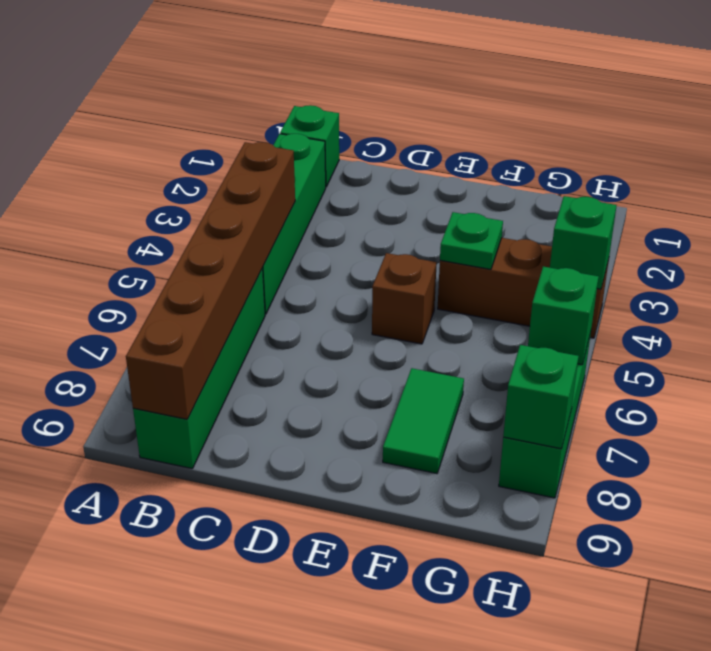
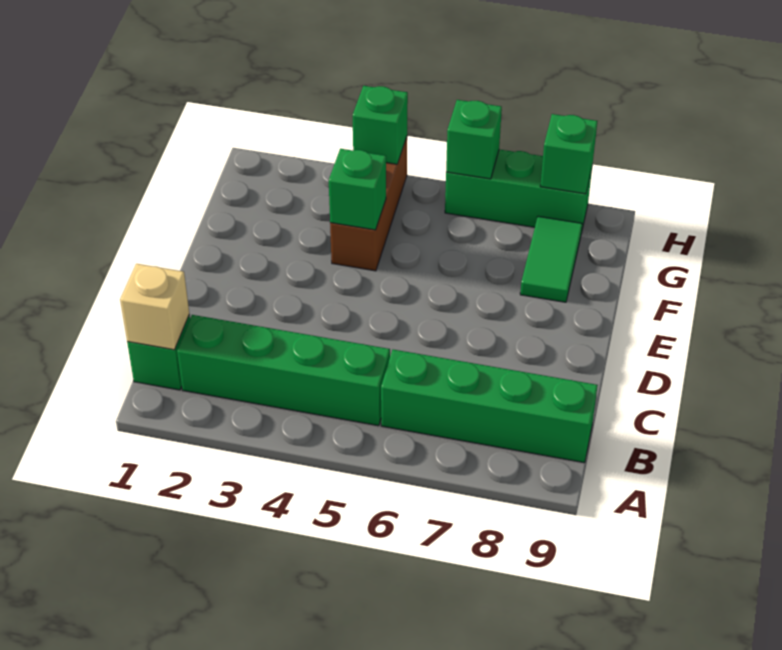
none -> tan brick B1 level 2
brown brick B4:B9 level 2 -> none
brown brick E5 level 1 -> none
green plate F4 level 2 -> green brick F4 level 2
green tile F7:F8 level 1 -> green tile F8:G8 level 1

